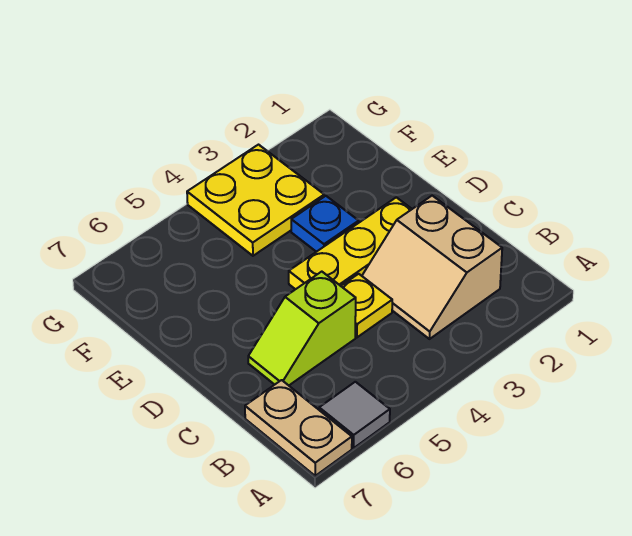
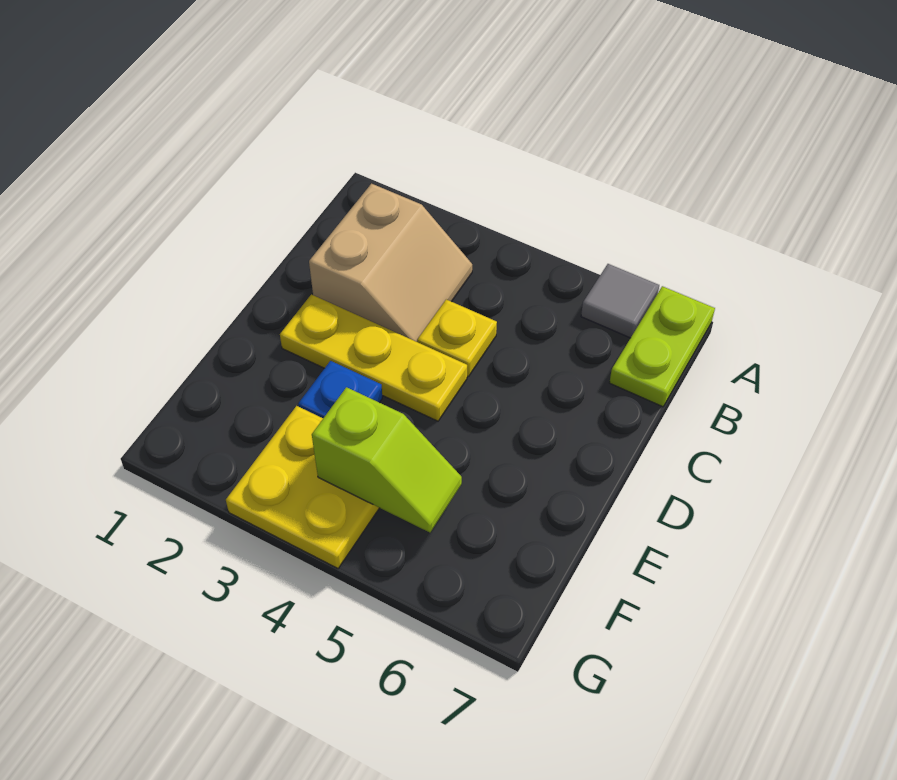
tan plate A7:B7 level 1 -> lime plate A7:B7 level 1
lime slope C5:C6 level 1 top 5 -> lime slope F4:F5 level 2 top 4

